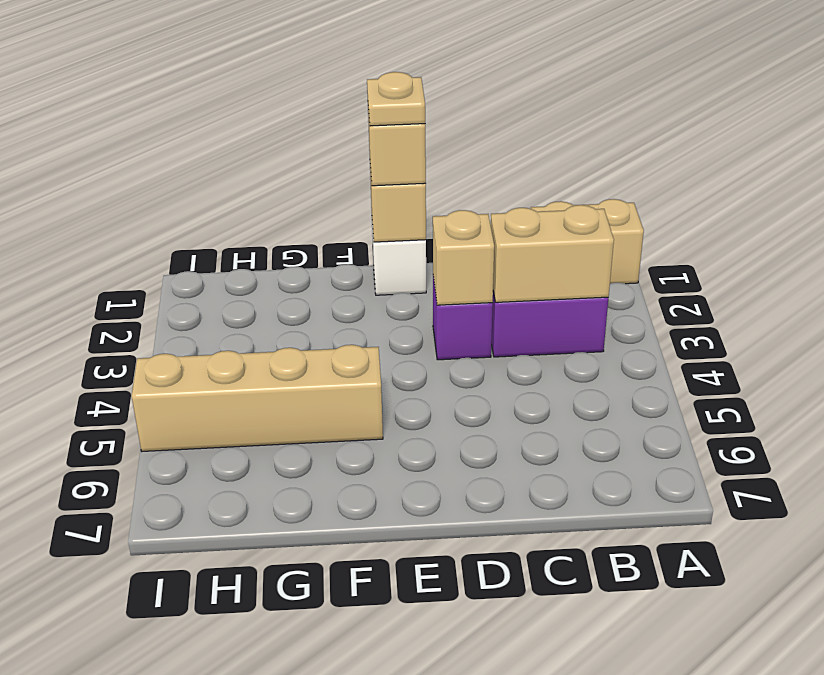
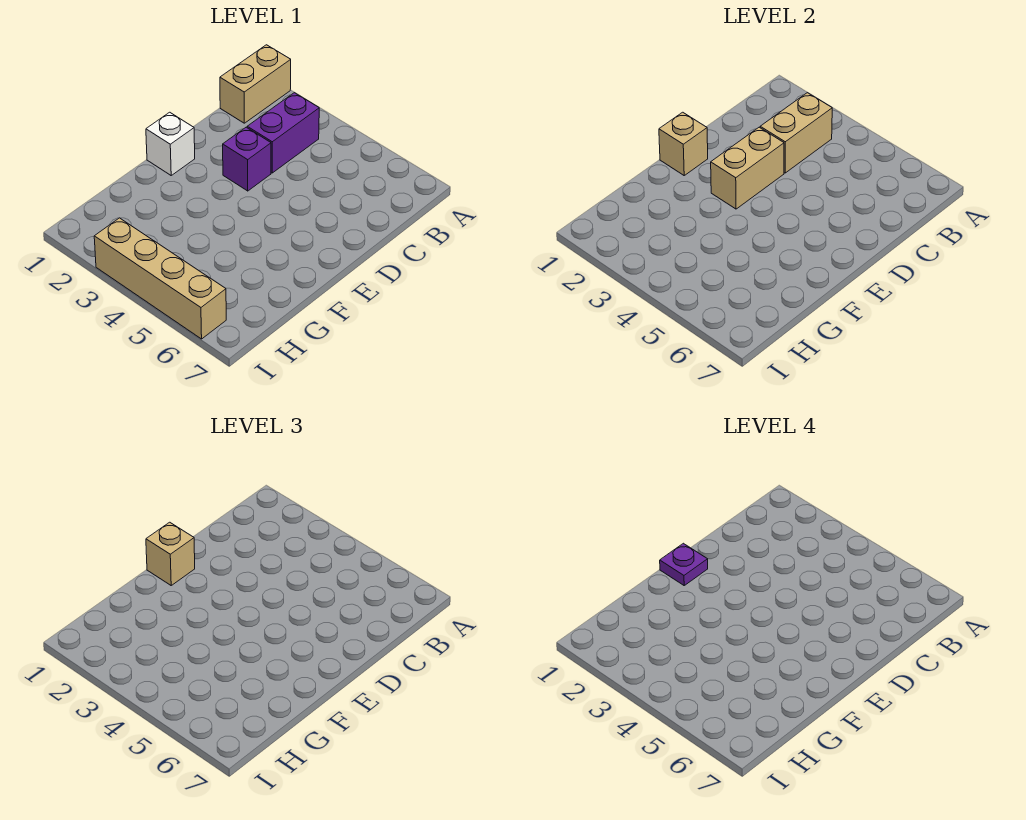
tan brick D3 level 2 -> tan brick D3:E3 level 2
tan plate E1 level 4 -> purple plate E1 level 4
tan brick F5:I5 level 1 -> tan brick I3:I6 level 1

